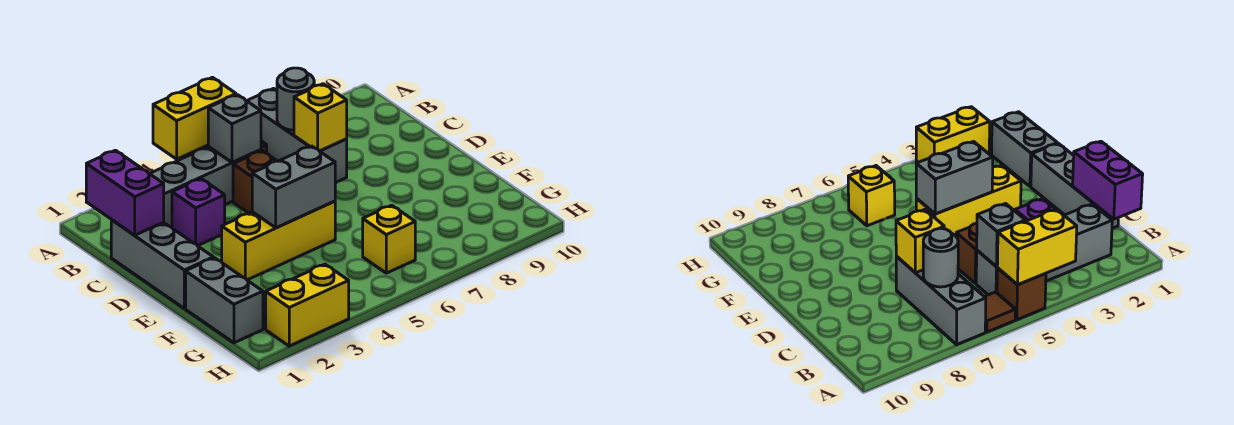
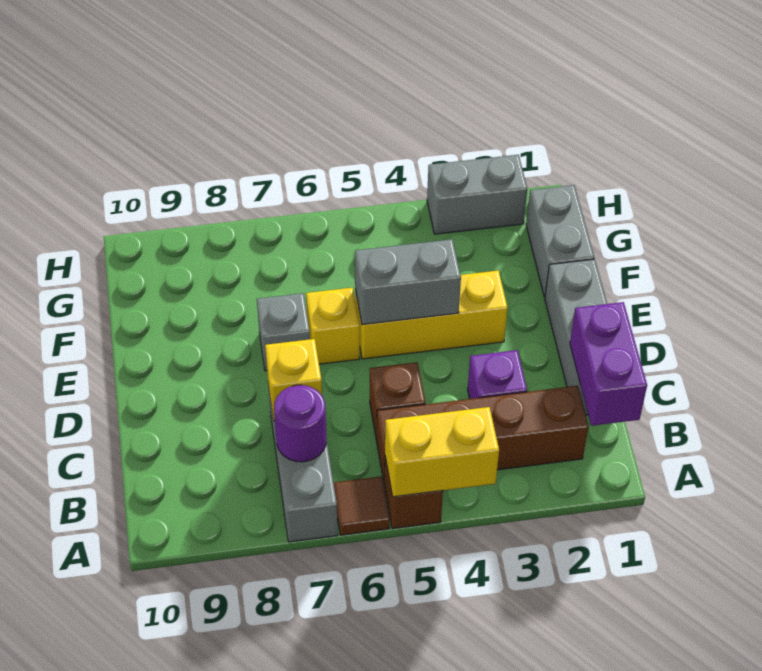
grey brick B2:B5 level 1 -> brown brick B2:B5 level 1
grey brick B5 level 2 -> grey brick E7 level 1
grey round brick B7 level 2 -> purple round brick B7 level 2
yellow brick G6 level 1 -> yellow brick E6 level 1
yellow brick H2:H3 level 1 -> grey brick H2:H3 level 1

